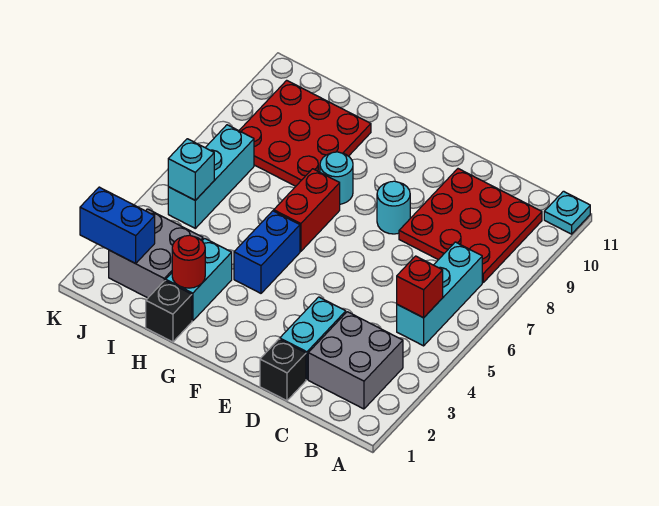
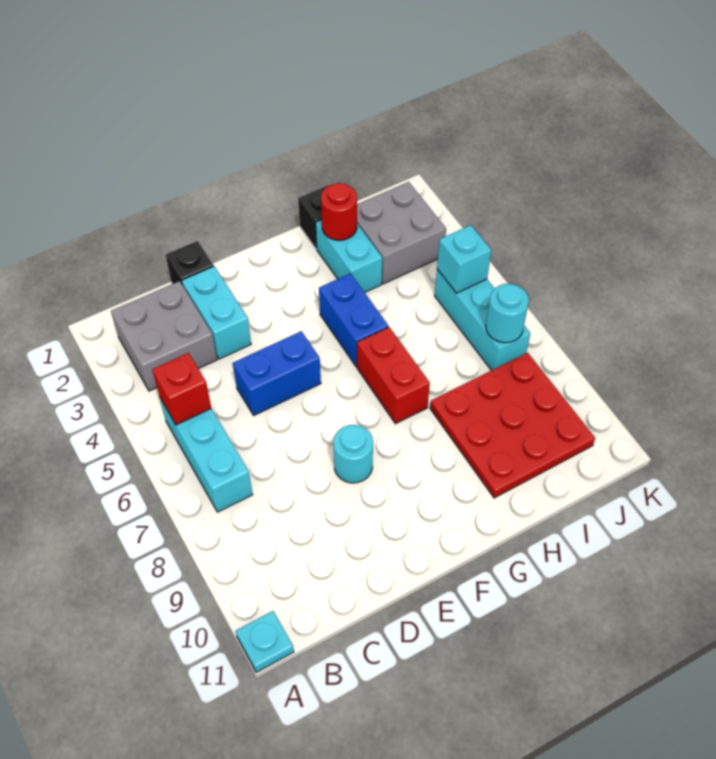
red plate B8:D10 level 1 -> none
cyan round brick G8 level 1 -> cyan round brick J7 level 2
blue brick J2:K2 level 2 -> blue brick D5:E5 level 1

